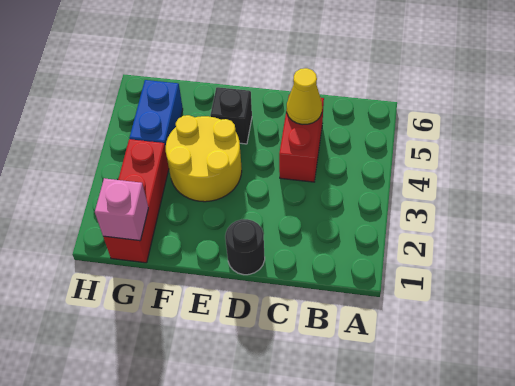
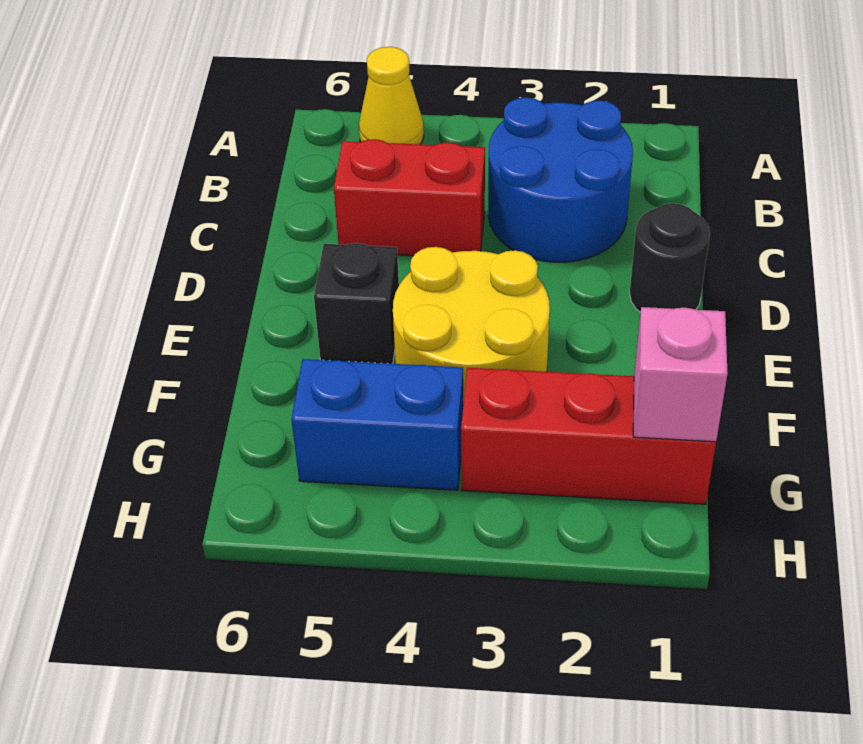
none -> blue round brick B2:C3 level 1
yellow cone C5 level 2 -> yellow cone A5 level 1

